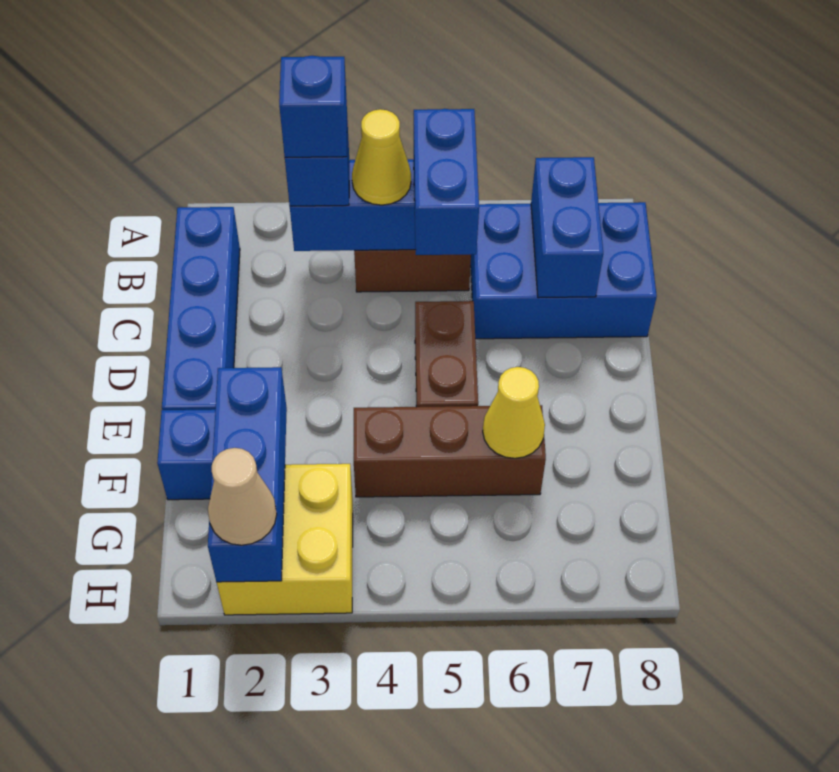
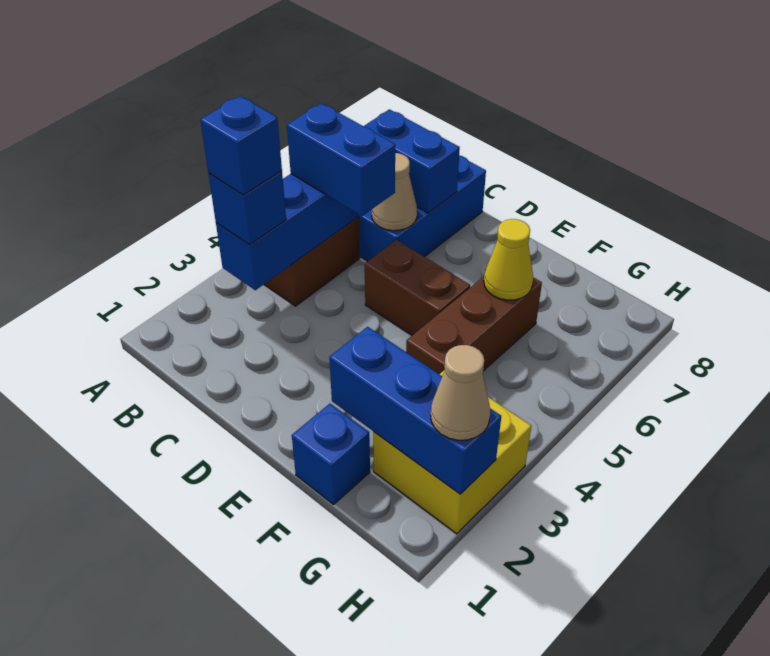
blue brick B1:E1 level 1 -> none
yellow cone B4 level 3 -> none
none -> tan cone C6 level 2

